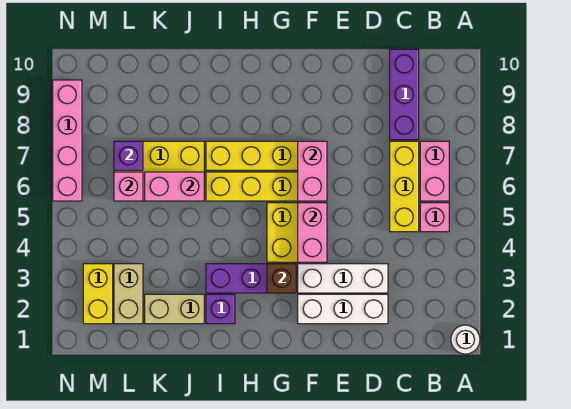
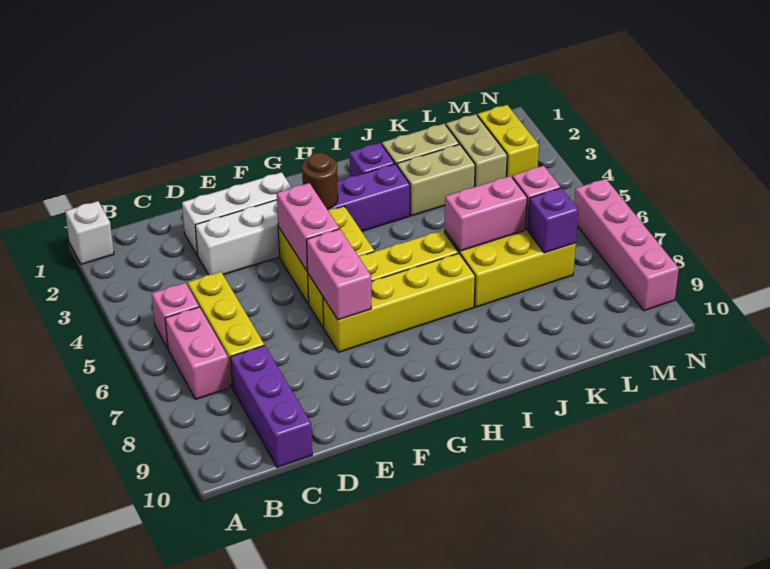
white round brick A1 level 1 -> white brick A1 level 1
brown brick G3 level 2 -> brown round brick G3 level 2
none -> tan brick J3:K3 level 1

